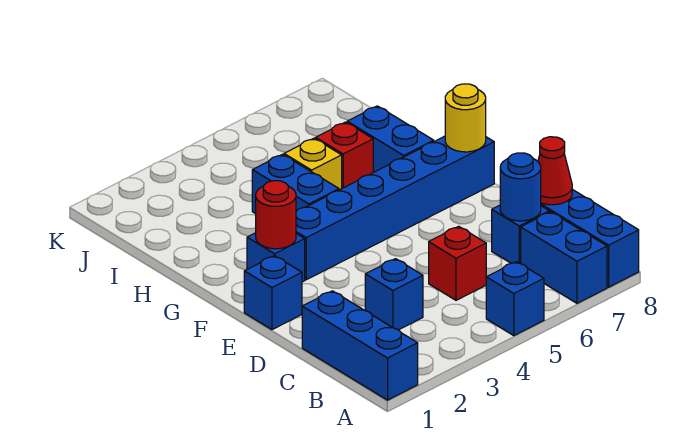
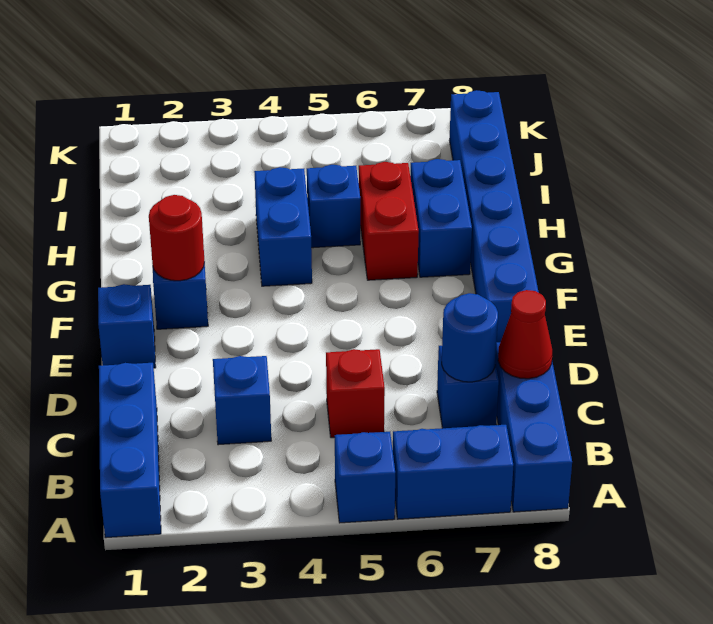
blue brick A7:B7 level 1 -> blue brick A6:A7 level 1
blue brick F3:F8 level 1 -> blue brick E8:J8 level 1
yellow round brick F8 level 2 -> none
yellow brick H5 level 1 -> blue brick H5 level 1
red brick H6 level 1 -> red brick G6:H6 level 1

